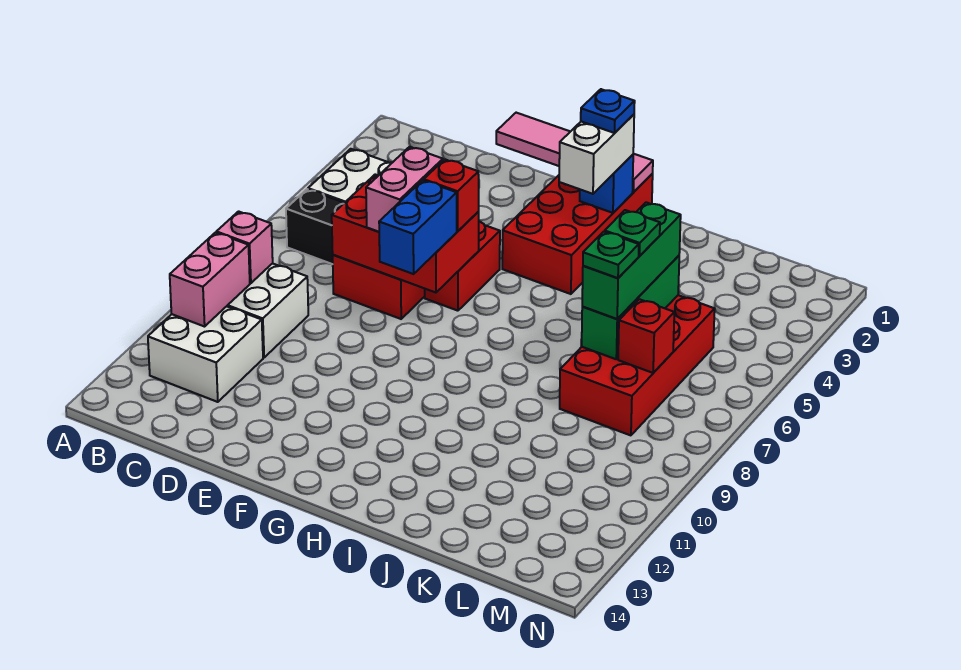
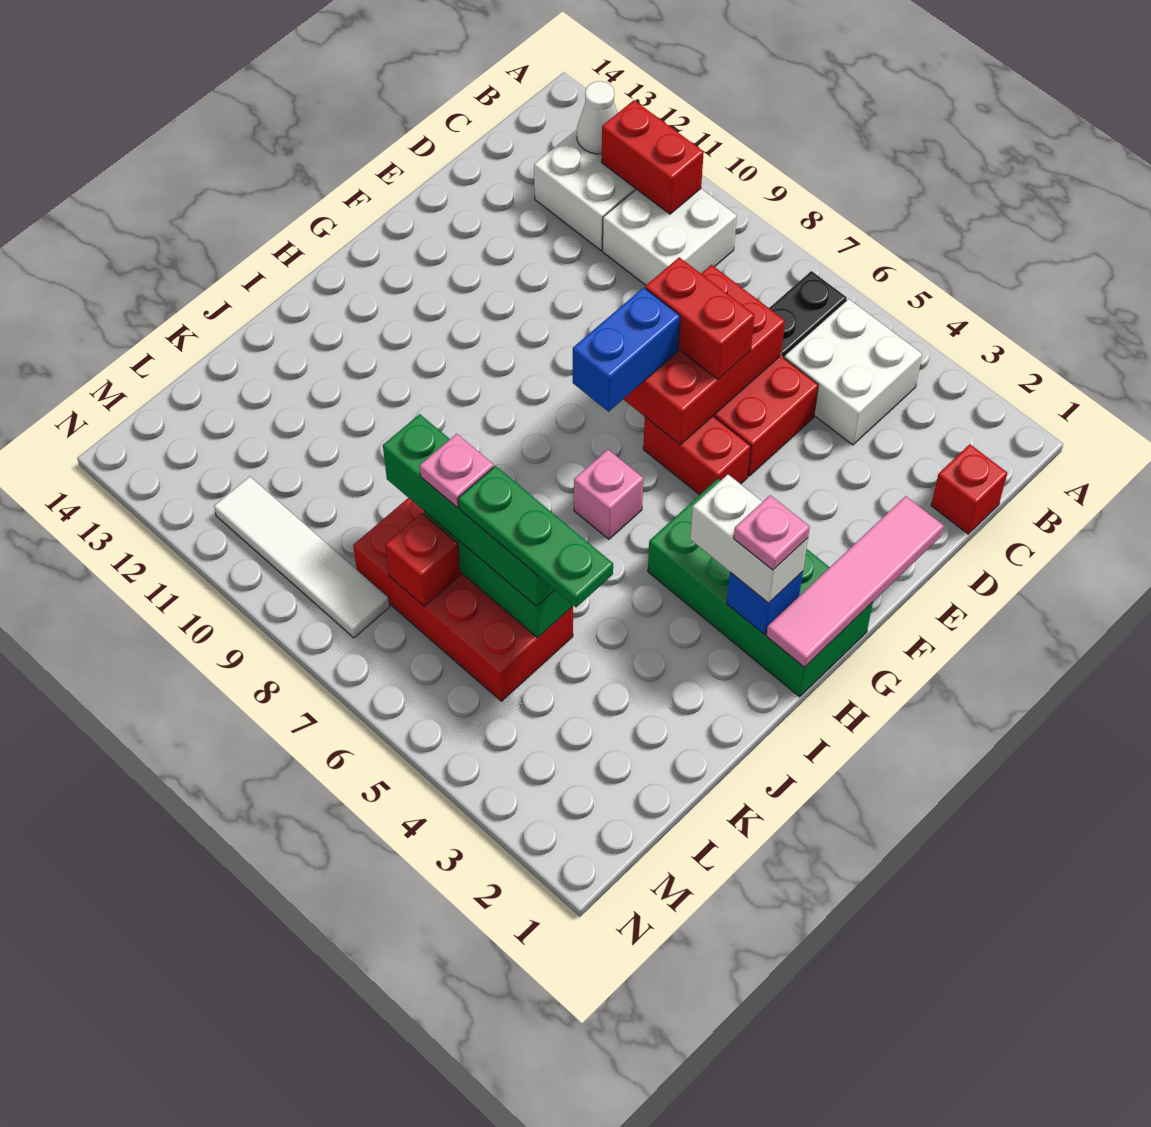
pink brick B9 level 2 -> pink brick H6 level 1
pink brick B10:B11 level 2 -> red brick B10:B11 level 2
none -> white cone B12 level 2
pink brick E6:E7 level 3 -> red brick E6:E7 level 3
red brick F6 level 3 -> red brick C1 level 1
blue brick F7:F8 level 3 -> blue brick F7:G7 level 3
red brick G1:H4 level 1 -> green brick G1:H4 level 1
blue plate H2 level 4 -> pink plate H2 level 4
green brick K5:K7 level 3 -> green brick K5:K8 level 3
green plate K6 level 4 -> green plate K4:K6 level 4
green plate K7 level 4 -> pink plate K7 level 4
none -> white tile M8:M11 level 1

